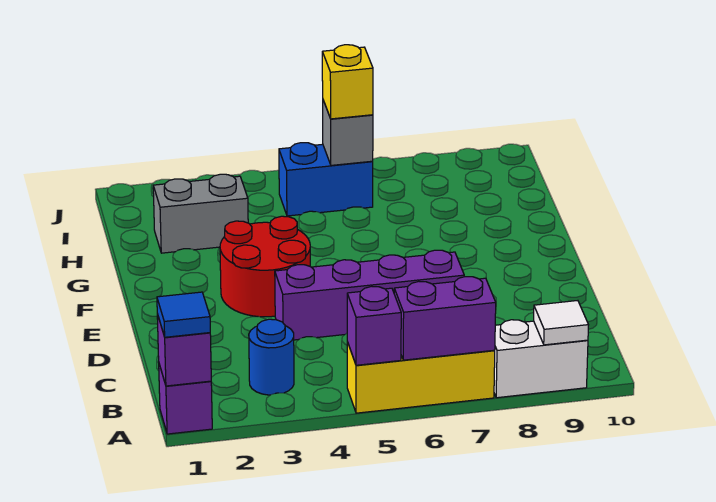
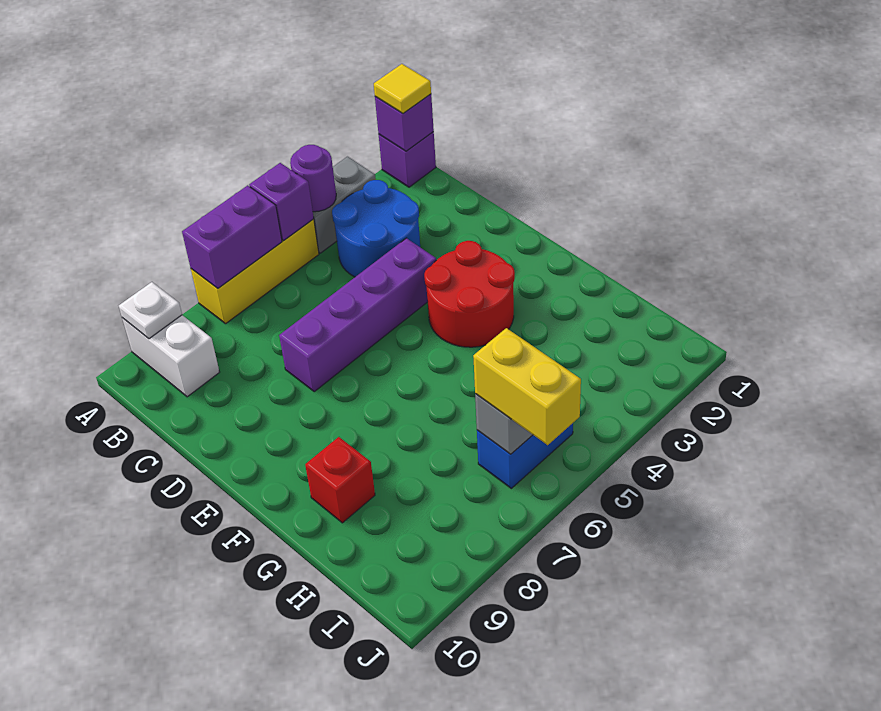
blue tile A1 level 3 -> yellow tile A1 level 3
none -> purple round brick A4 level 2
white brick A8:A9 level 1 -> white brick A9:B9 level 1
white tile A9 level 2 -> white plate A9 level 2
blue round brick B3 level 1 -> blue round brick B3:C4 level 1
none -> red brick G9 level 1
grey brick H2:H3 level 1 -> grey brick A3:A4 level 1
yellow brick I6 level 3 -> yellow brick I6:J6 level 3

